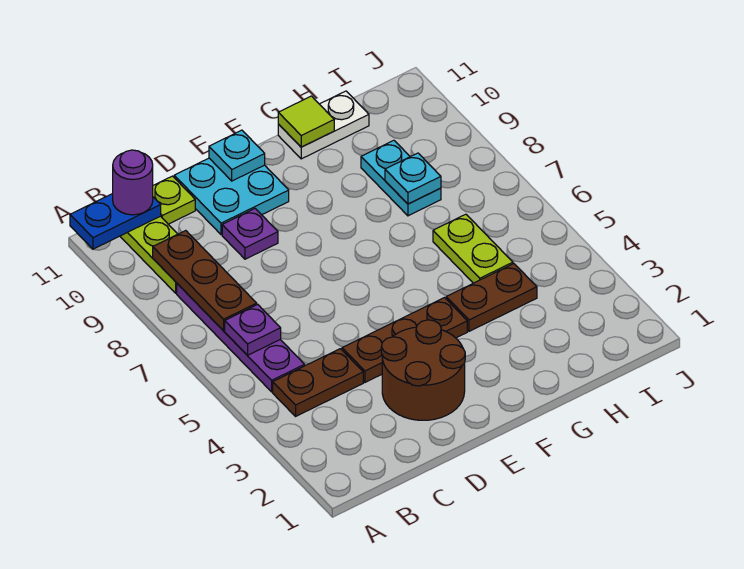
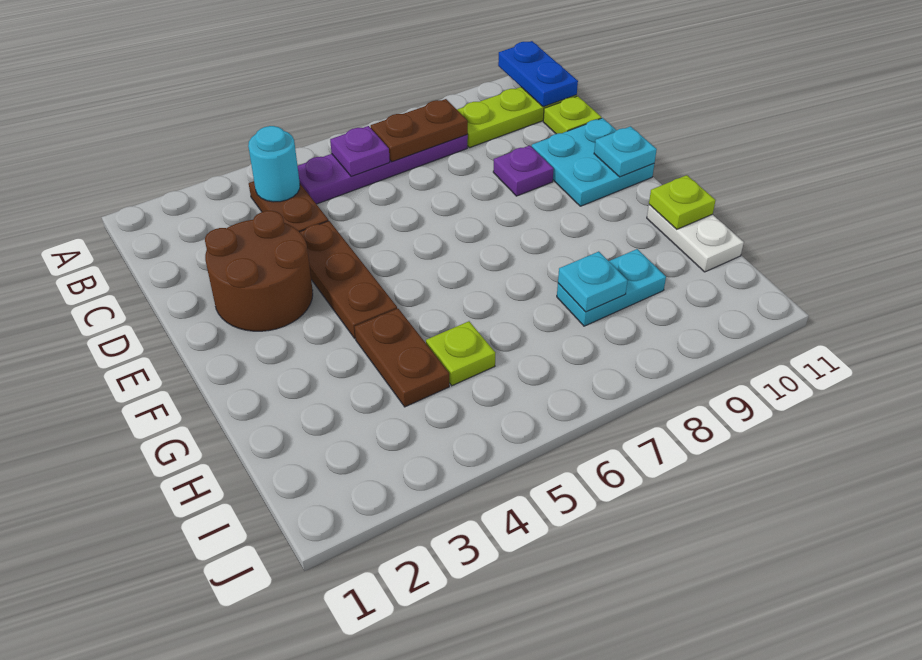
none -> cyan round brick B4 level 2
brown plate B7:B9 level 2 -> brown plate B7:B8 level 2
purple round brick B11 level 3 -> none
lime tile G11 level 2 -> lime plate G11 level 2
lime plate H5:H6 level 1 -> lime plate H5 level 1

